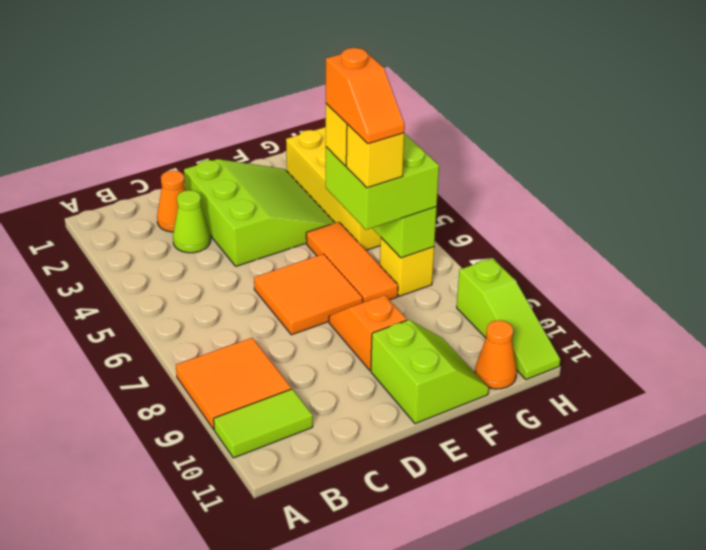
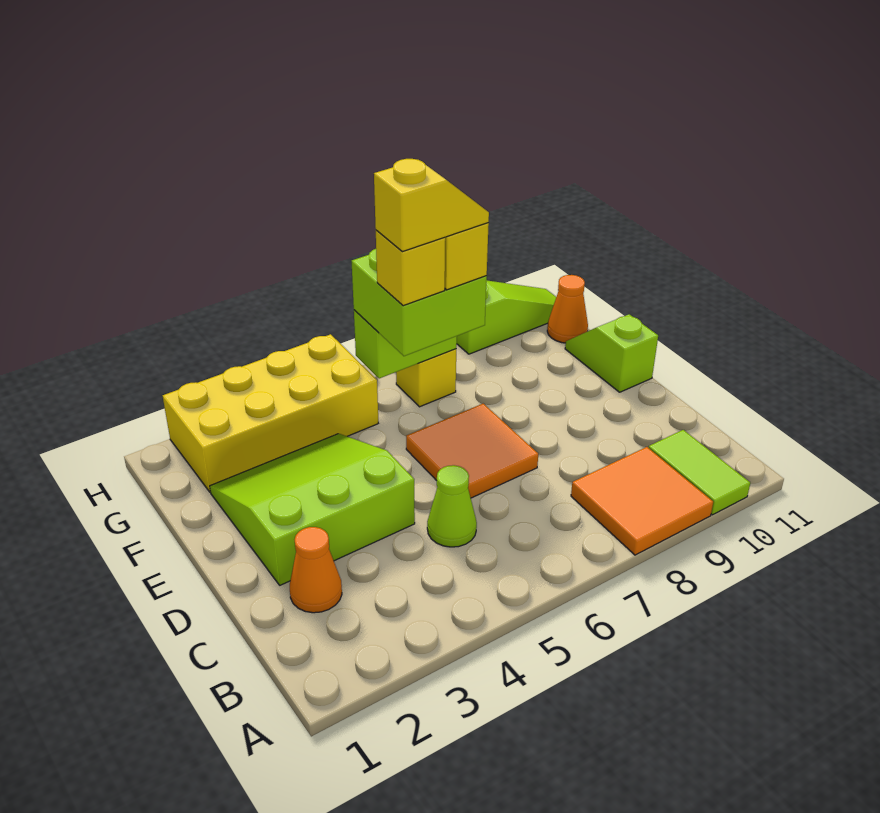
lime cone C3 level 1 -> lime cone C5 level 1
orange slope E8:E9 level 1 top 9 -> none
lime slope E10:F11 level 1 top E -> lime slope E11:F11 level 1 top E
orange tile F5:F7 level 1 -> none
orange slope F6:F7 level 5 top 6 -> yellow slope F6:F7 level 5 top 6

